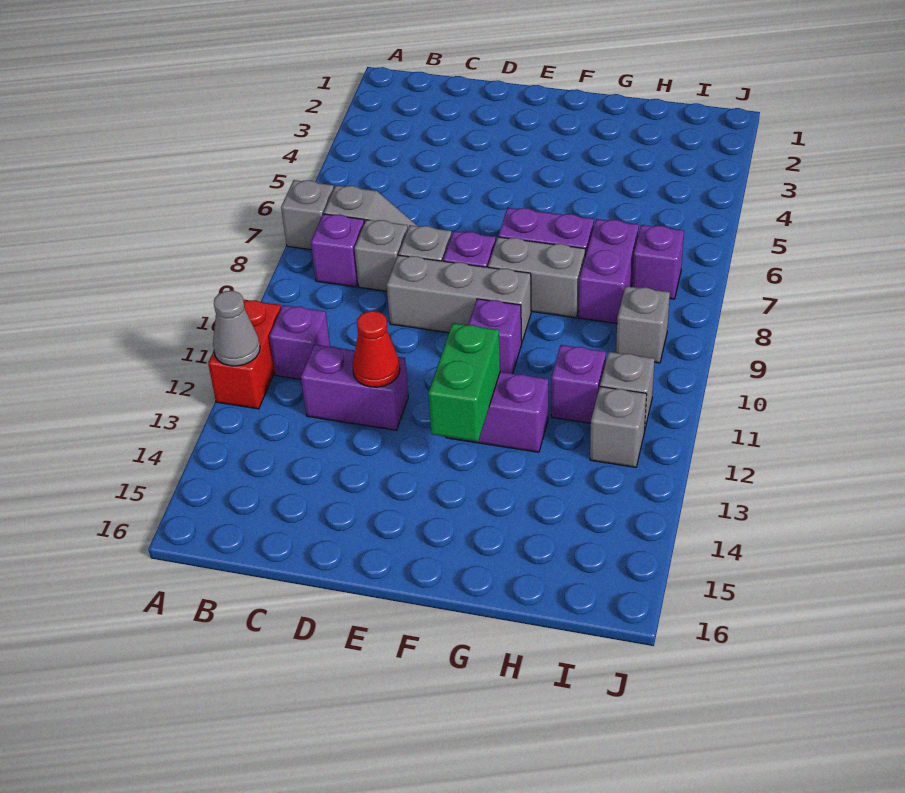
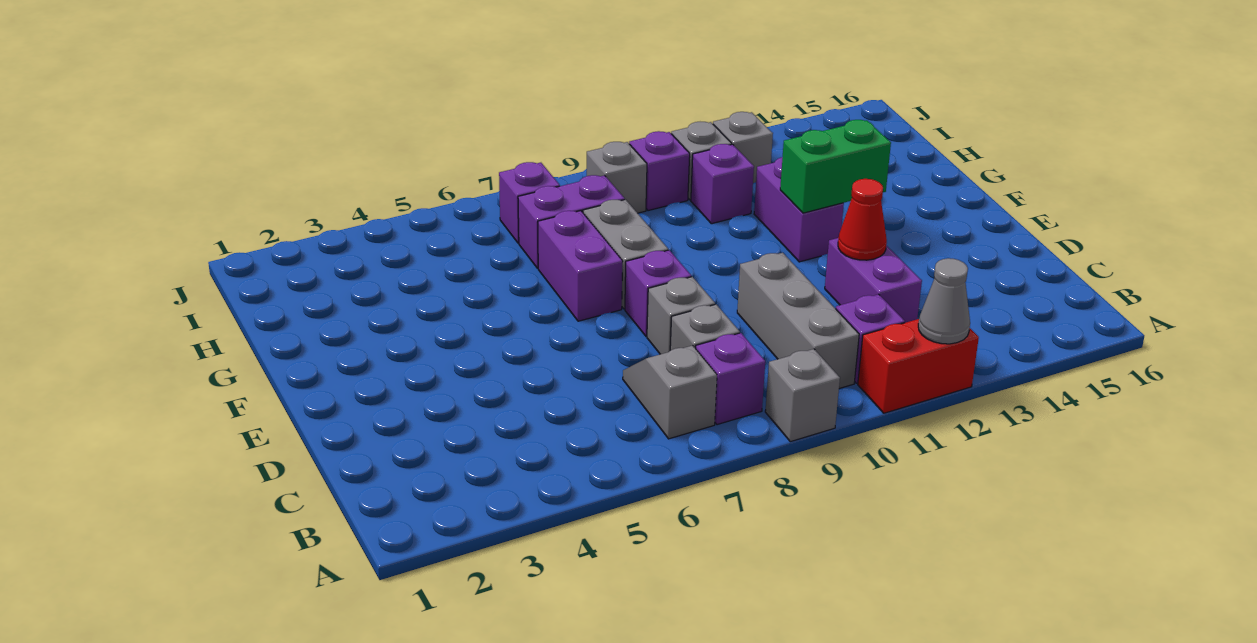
grey brick A7 level 1 -> grey brick A9 level 1
grey brick D9:F9 level 1 -> grey brick B10:D10 level 1
purple brick F10 level 1 -> purple brick I10 level 1

